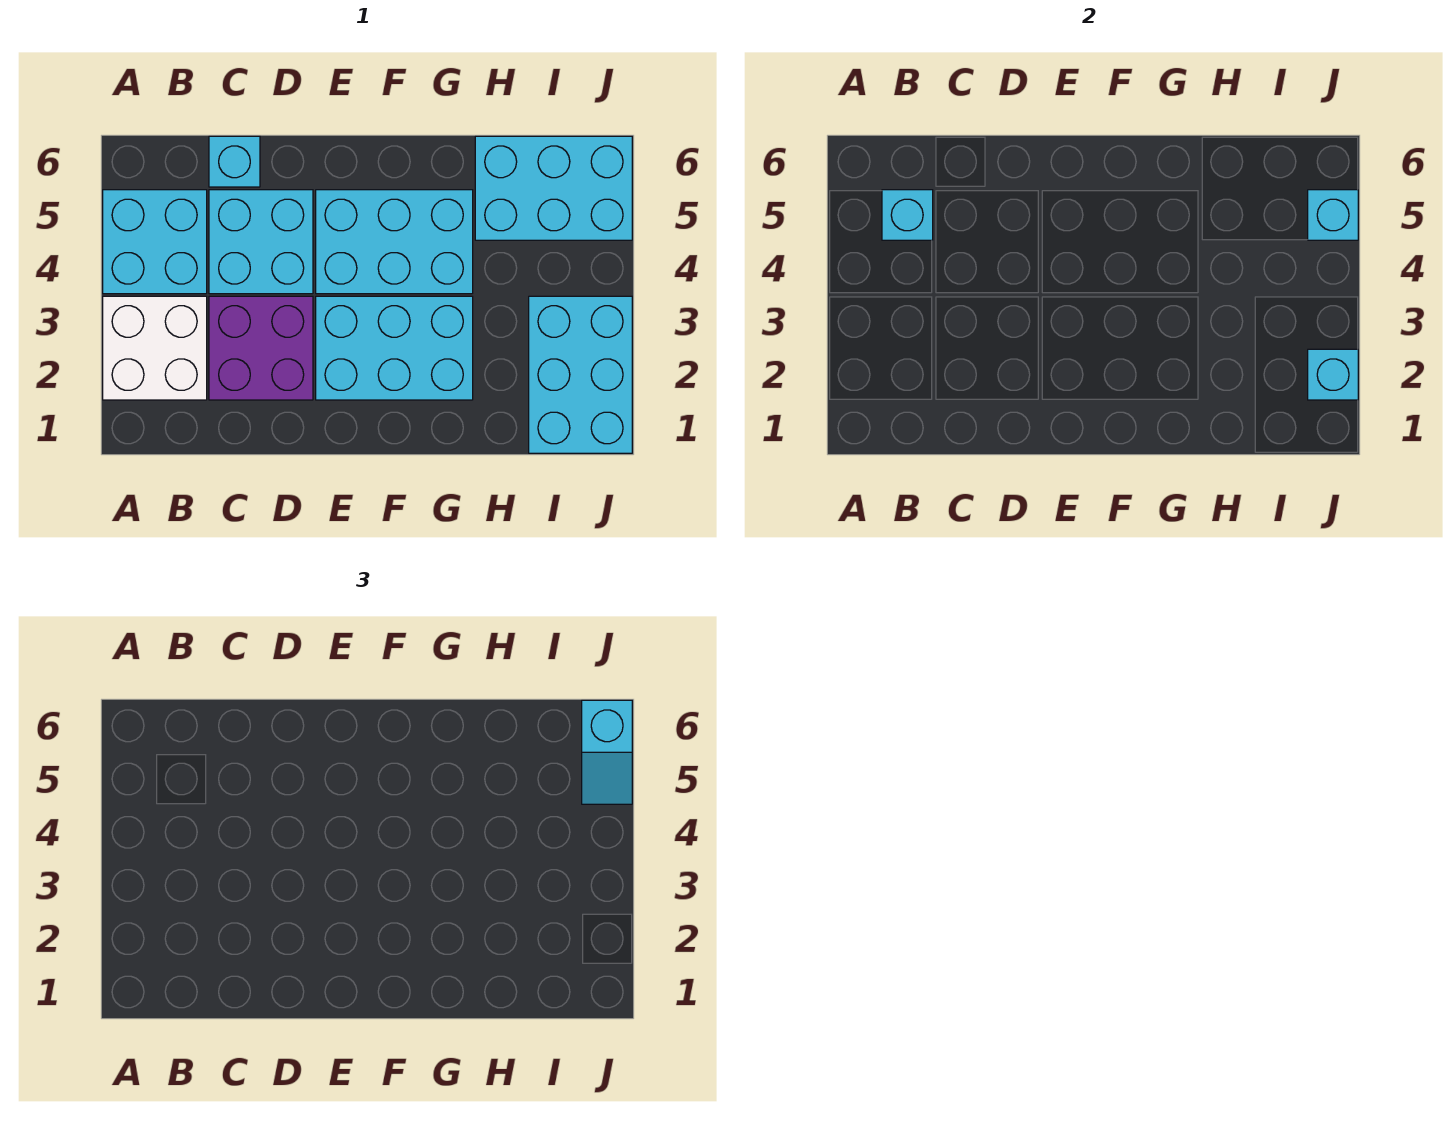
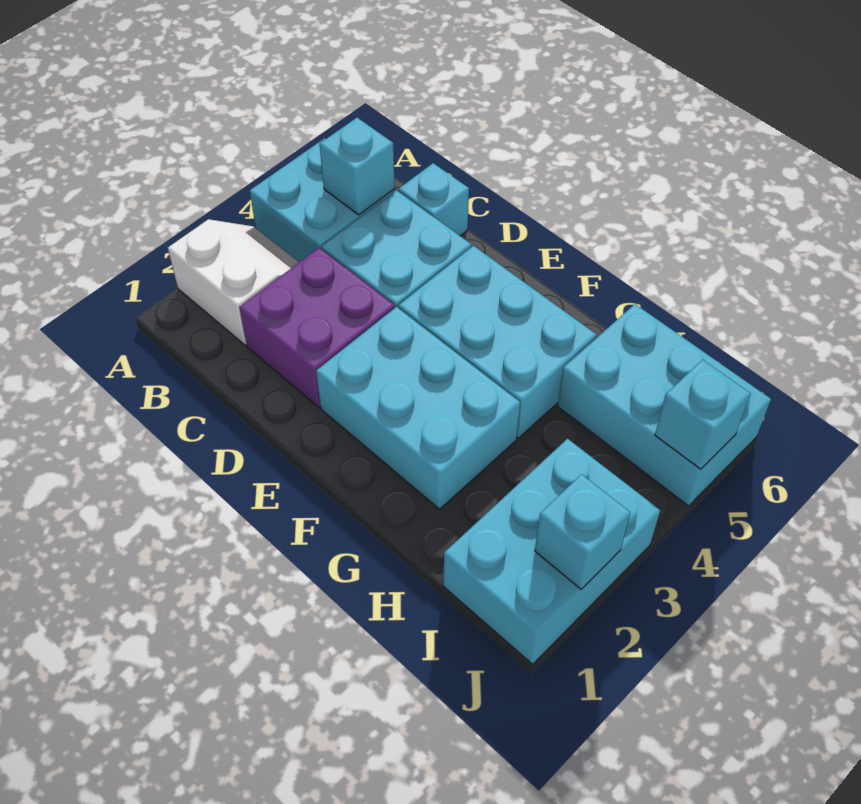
white brick A2:B3 level 1 -> white slope A2:B3 level 1 top 2
cyan slope J5:J6 level 3 top 6 -> none

